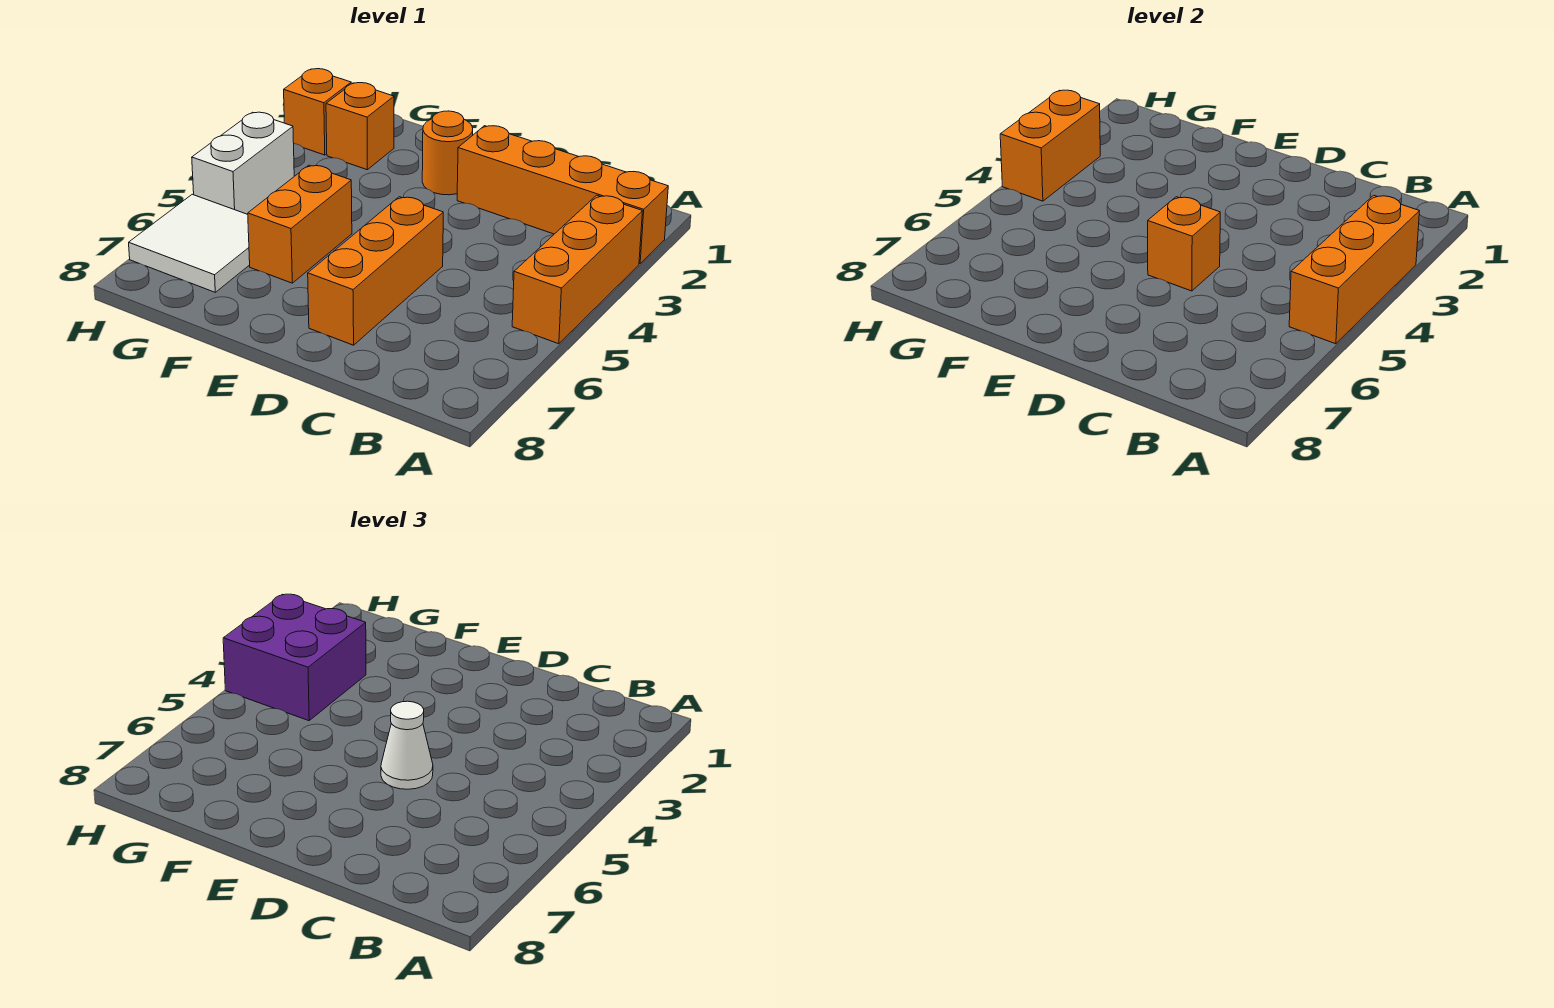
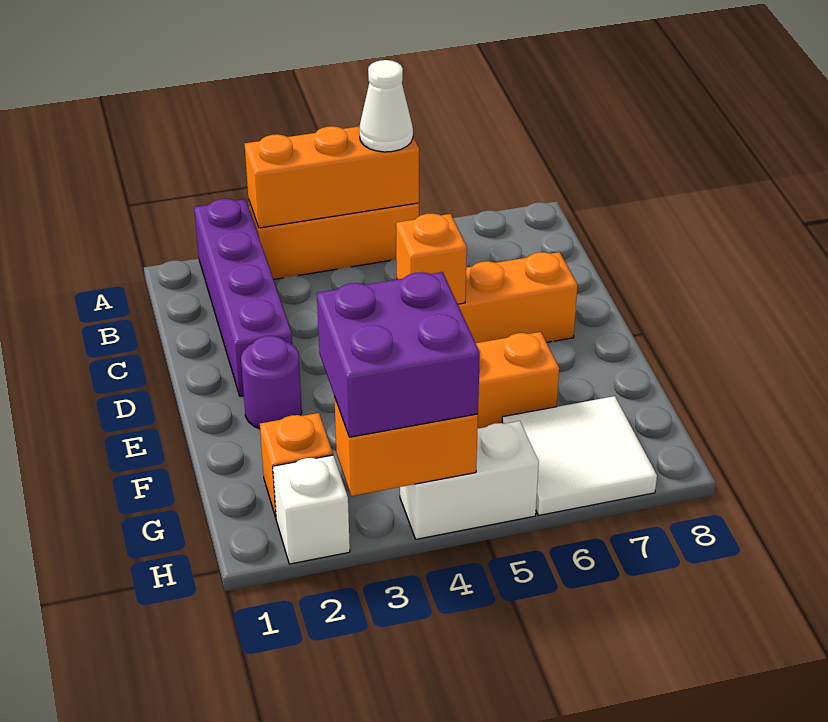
orange brick A2:D2 level 1 -> purple brick A2:D2 level 1
white cone D5 level 3 -> white cone A5 level 3
orange round brick E2 level 1 -> purple round brick E2 level 1
orange brick H2 level 1 -> white brick H2 level 1

